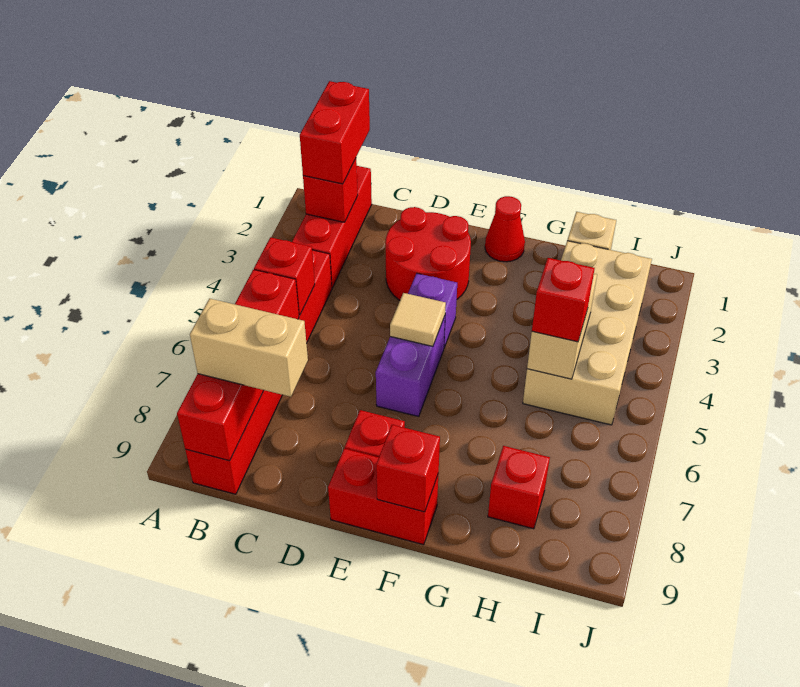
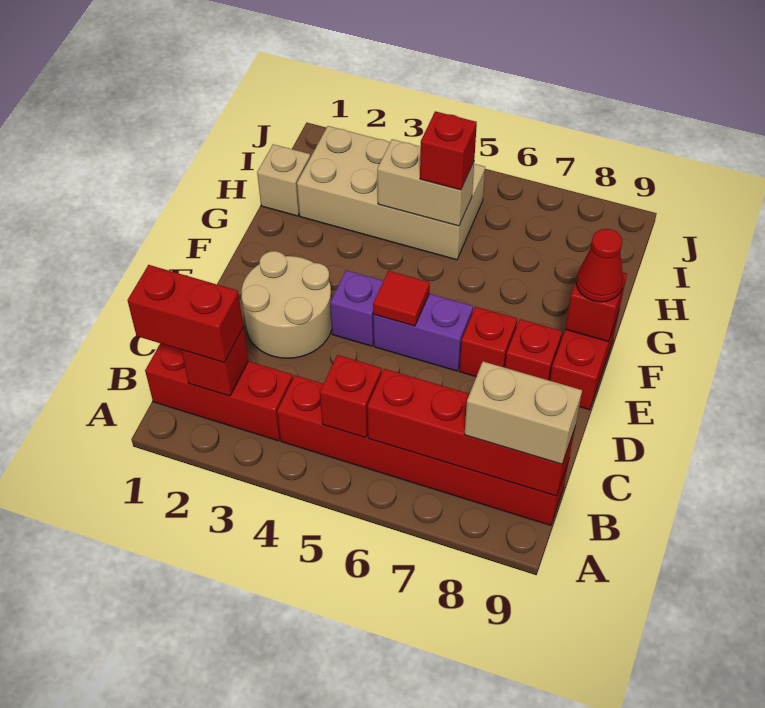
tan brick B8:C8 level 3 -> tan brick B8:B9 level 3
red round brick D2:E3 level 1 -> tan round brick D2:E3 level 1
tan tile E5 level 2 -> red tile E5 level 2
red cone F1 level 1 -> red cone F9 level 3
red brick H8 level 1 -> red brick E7 level 1

